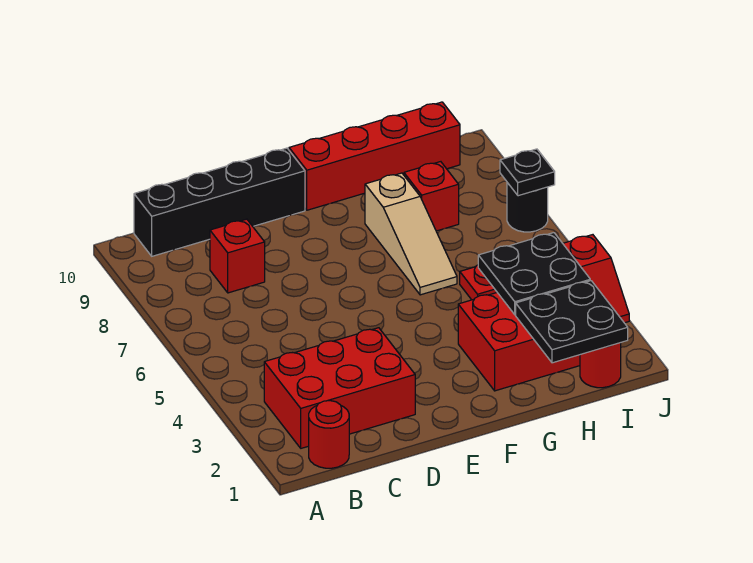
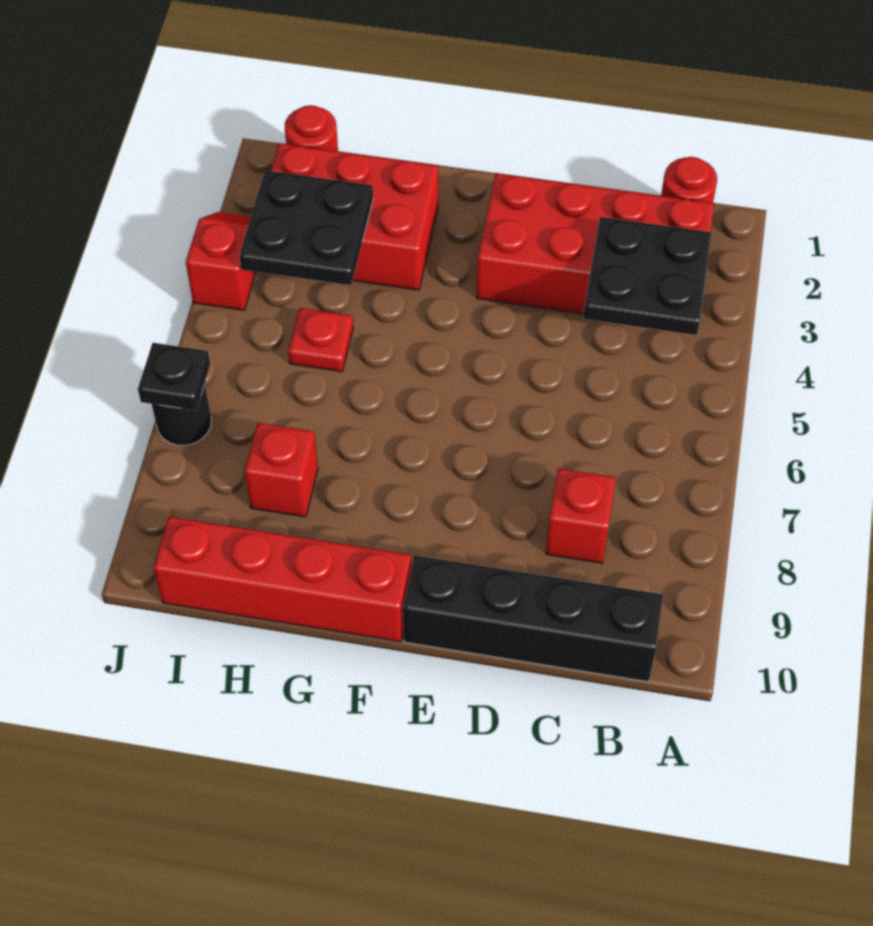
red brick B2:D3 level 1 -> red brick B2:E3 level 1
tan slope G6:G8 level 1 top 8 -> none
black plate H1:I2 level 2 -> black plate B3:C4 level 2

